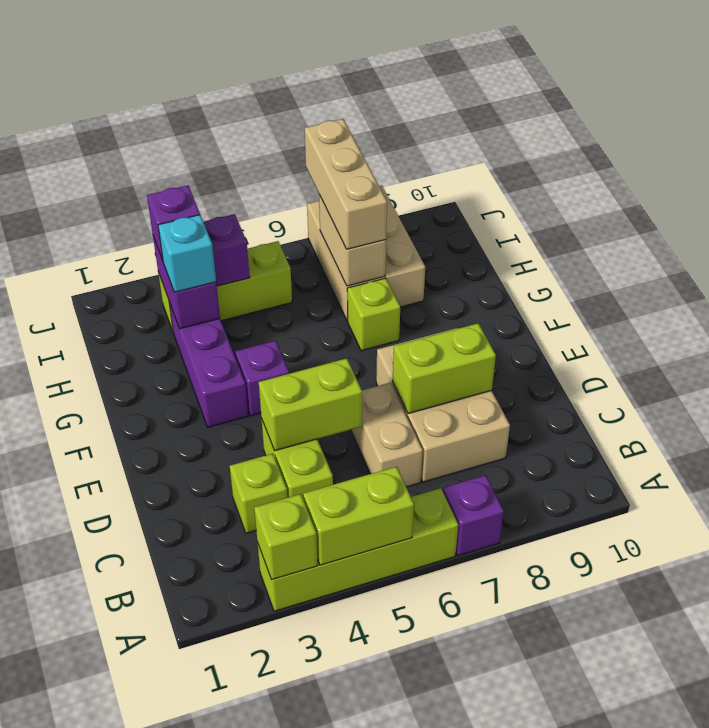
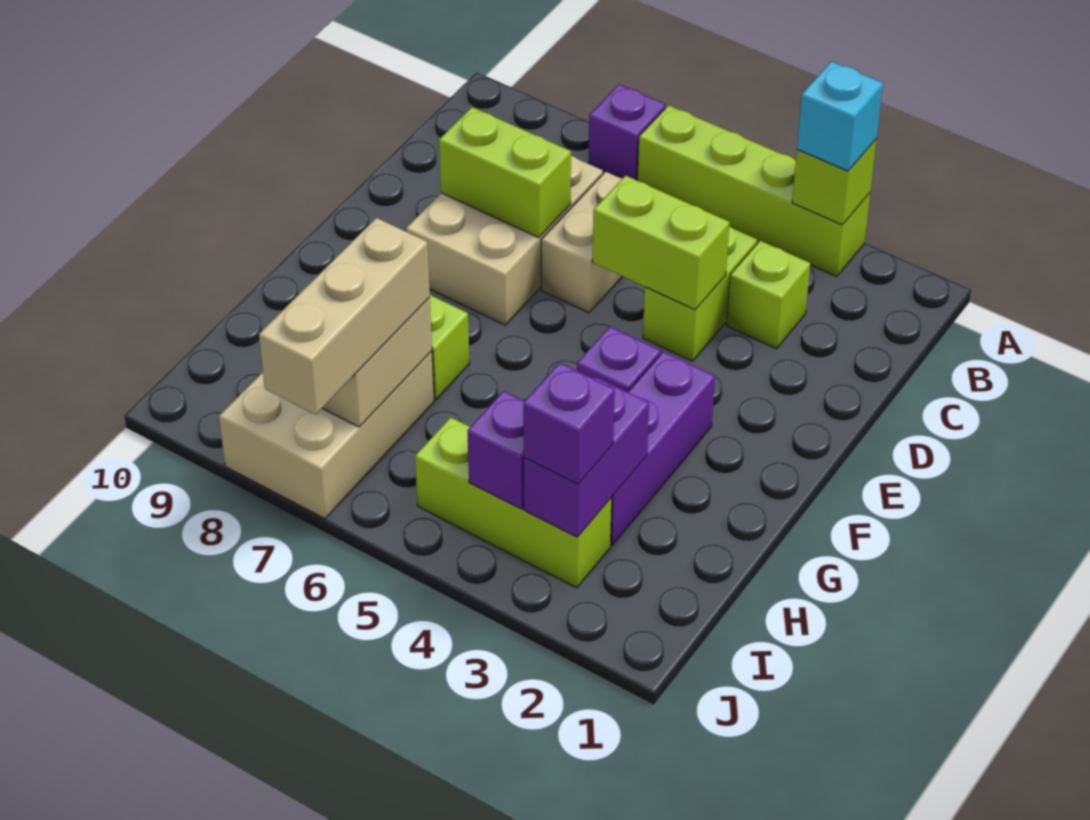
lime brick A4:A5 level 2 -> none
cyan brick H3 level 3 -> cyan brick A3 level 3

